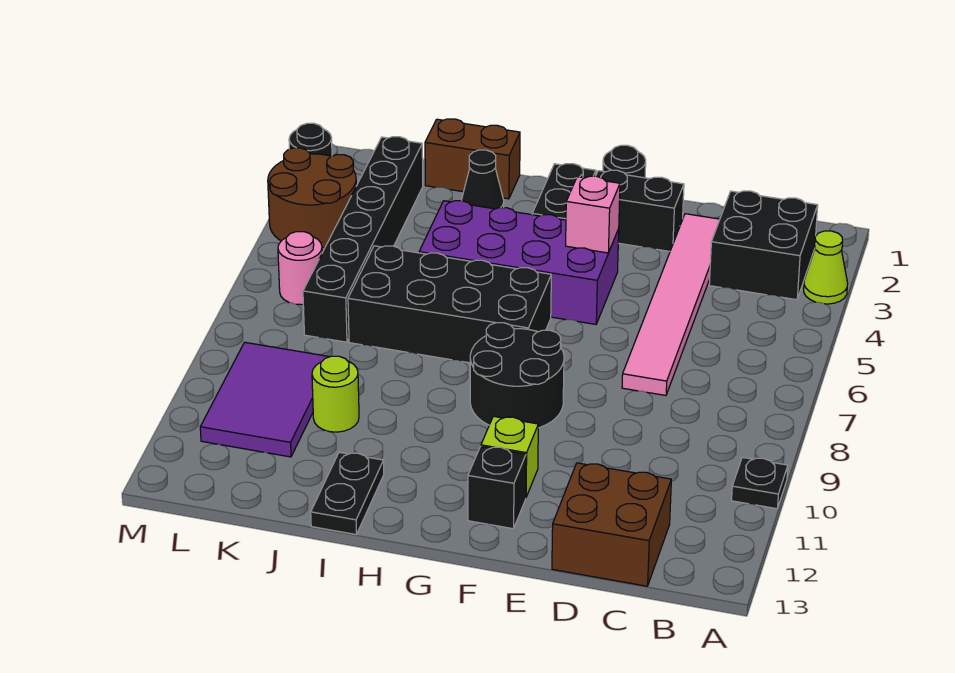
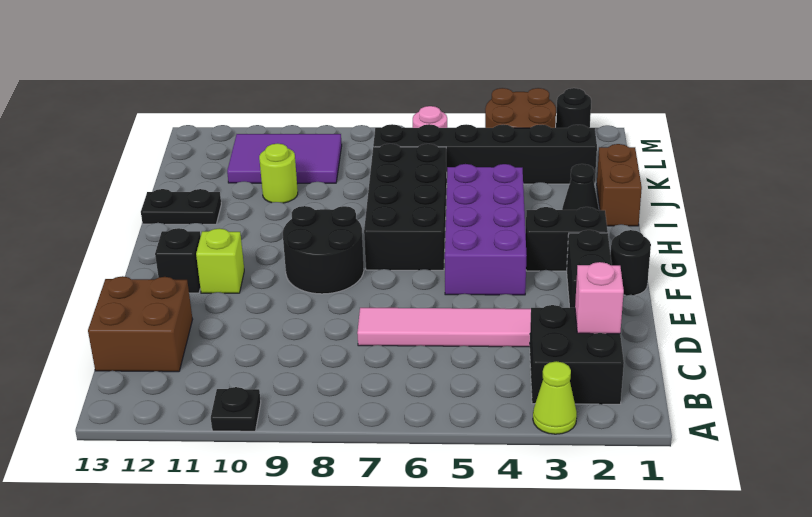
pink brick F4 level 2 -> pink brick C2 level 2

